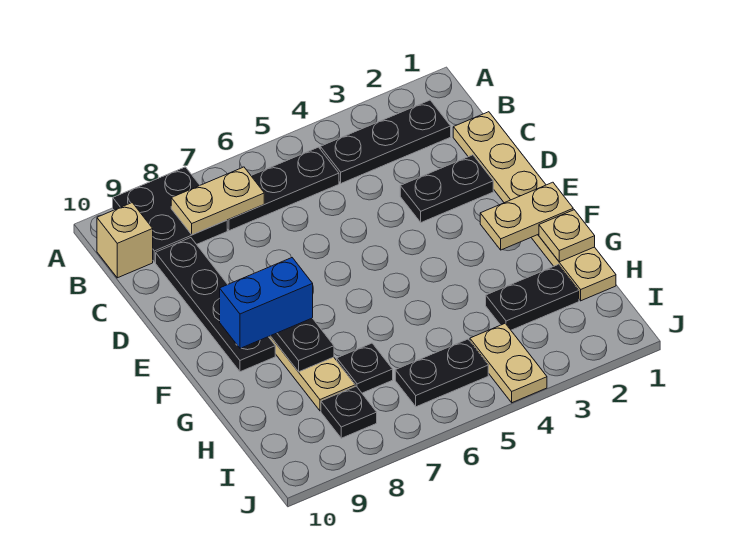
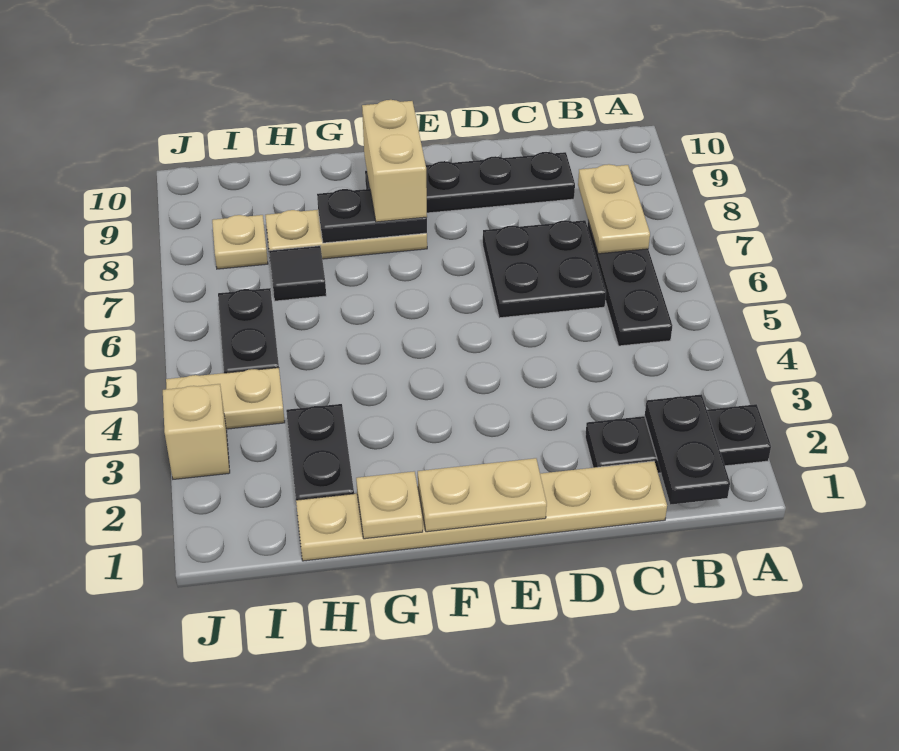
black plate A8:B9 level 1 -> black plate C6:D7 level 1
black plate B2:B4 level 1 -> black plate A2:C2 level 1
tan brick B10 level 1 -> tan brick J3 level 1
black plate D2:D3 level 1 -> black plate B1:B2 level 2
tan plate F1:F2 level 2 -> tan plate E1:F1 level 2
blue brick F8:F9 level 3 -> tan brick F8:F9 level 3
black plate H7 level 1 -> black tile H7 level 1
black plate I8 level 1 -> tan plate I8 level 1

